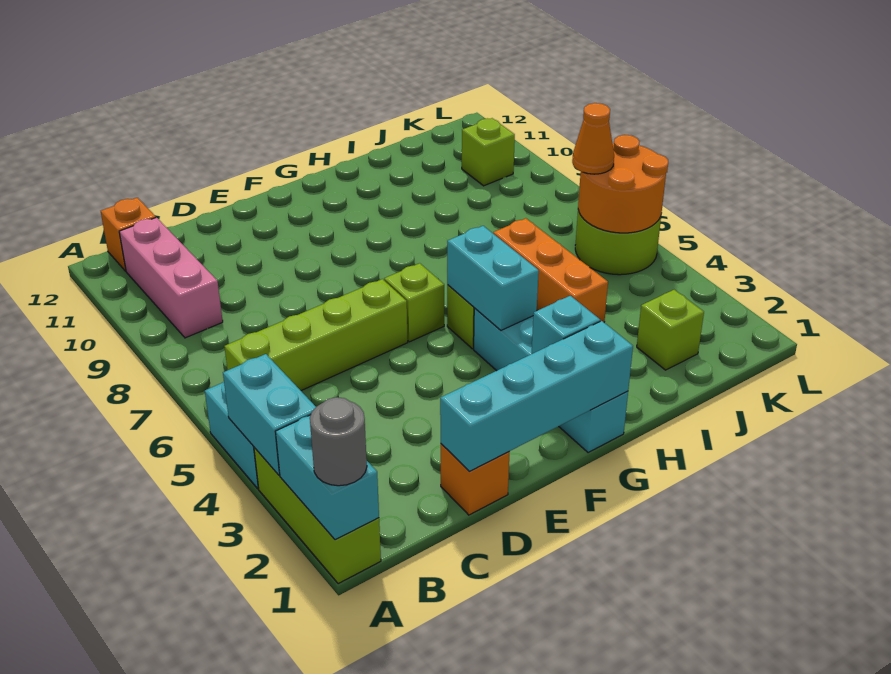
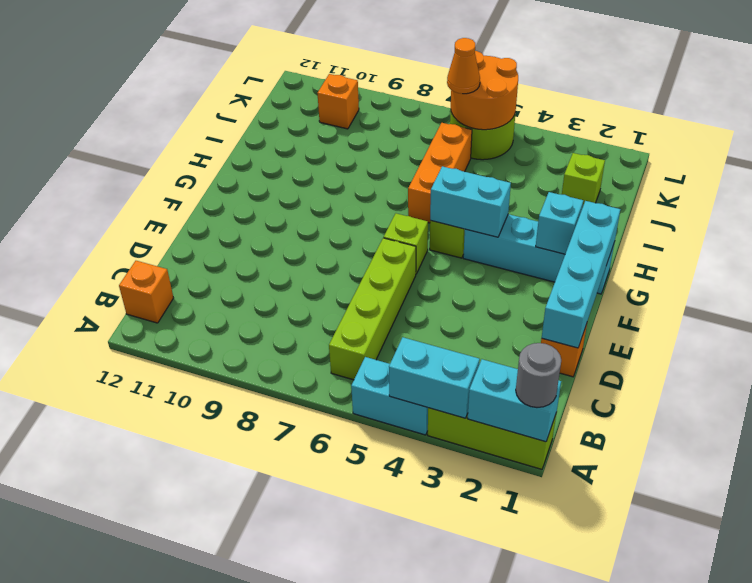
pink brick B9:B11 level 1 -> none
orange brick I4:I6 level 1 -> orange brick H6:J6 level 1
lime brick K10 level 1 -> orange brick K10 level 1

